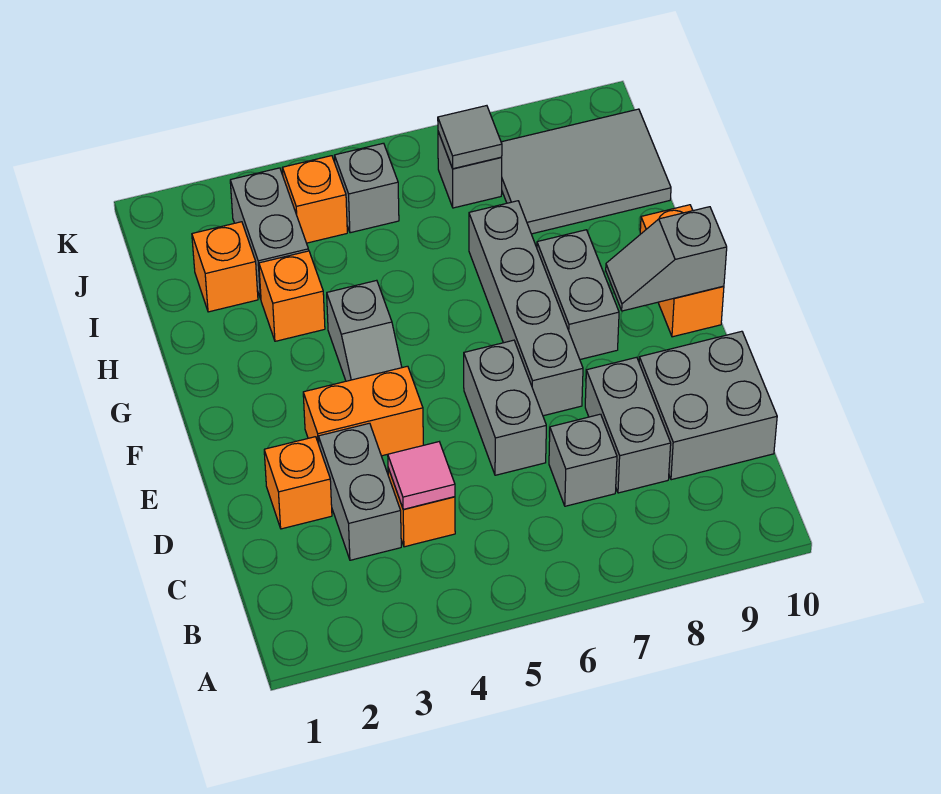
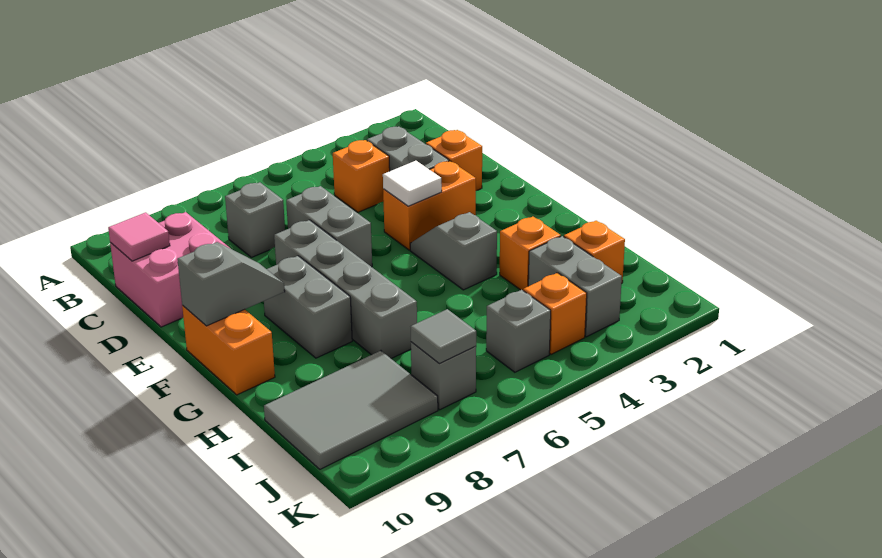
pink tile C4 level 2 -> pink tile C10 level 2
grey brick C8:D8 level 1 -> none
grey brick C9:D10 level 1 -> pink brick C9:D10 level 1
none -> white tile E4 level 2

